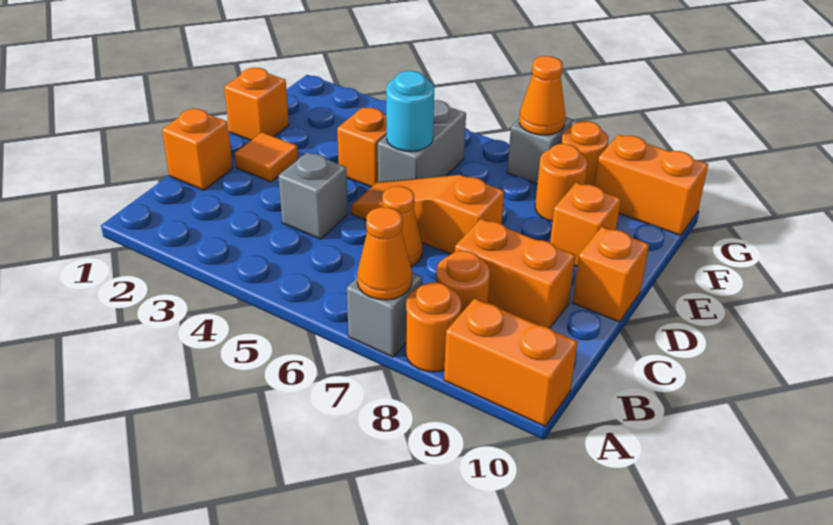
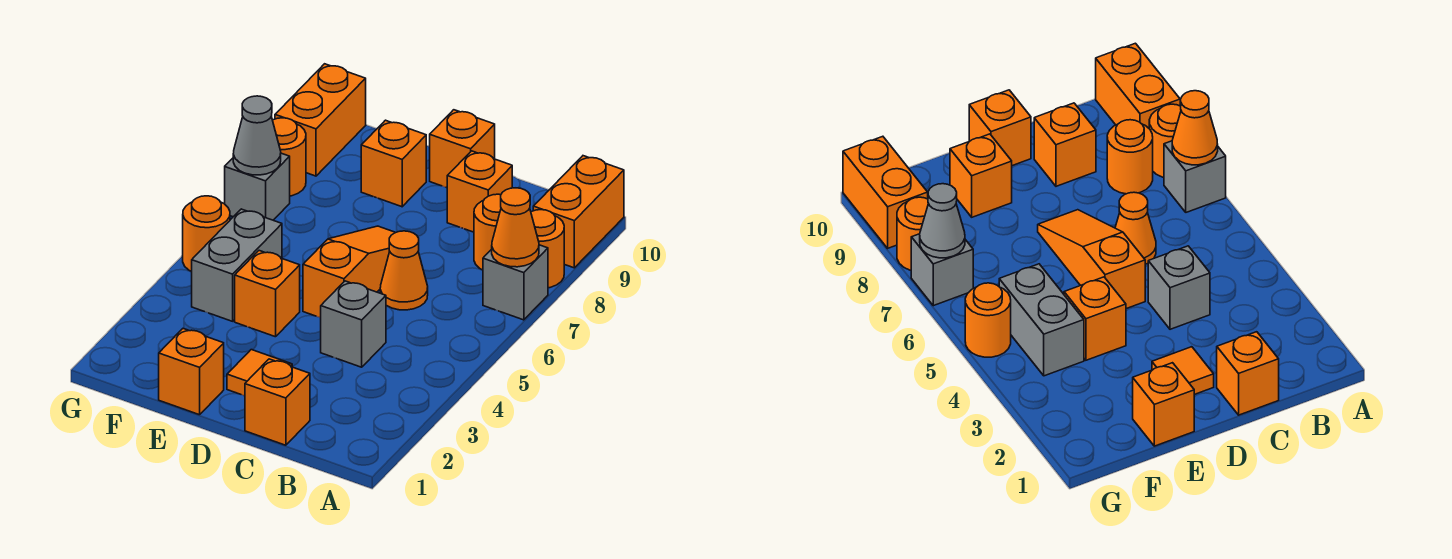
orange brick C8:C9 level 1 -> orange brick C9 level 1
orange slope D5:D7 level 1 top 7 -> orange slope D5:D7 level 1 top 5
grey brick E5:F5 level 1 -> grey brick F4:F5 level 1
cyan round brick E5 level 2 -> none
orange round brick F8 level 1 -> orange round brick G5 level 1
orange cone G7 level 2 -> grey cone G7 level 2

